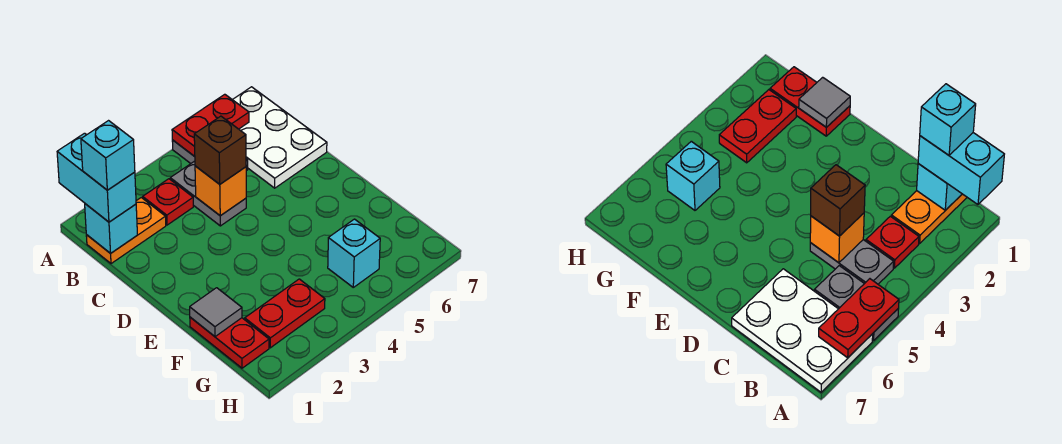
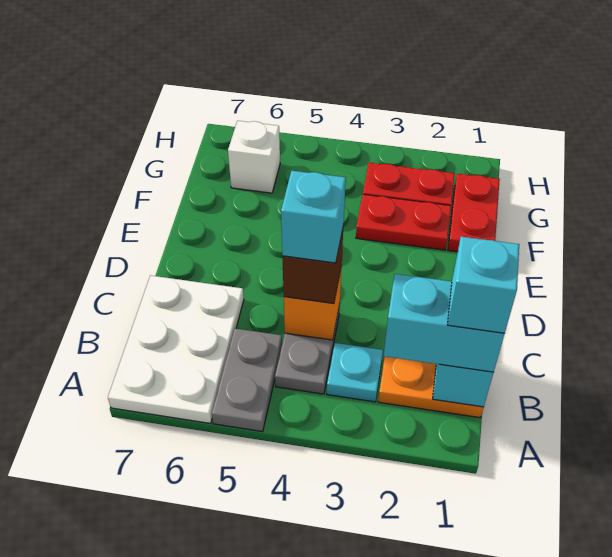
cyan brick A1:B1 level 3 -> cyan brick B1:B2 level 3
red plate A5:A6 level 2 -> red plate F2:F3 level 1
red plate B3 level 1 -> cyan plate B3 level 1
grey tile F1 level 2 -> none
cyan brick G5 level 1 -> cyan brick C4 level 4
none -> white brick G6 level 1

